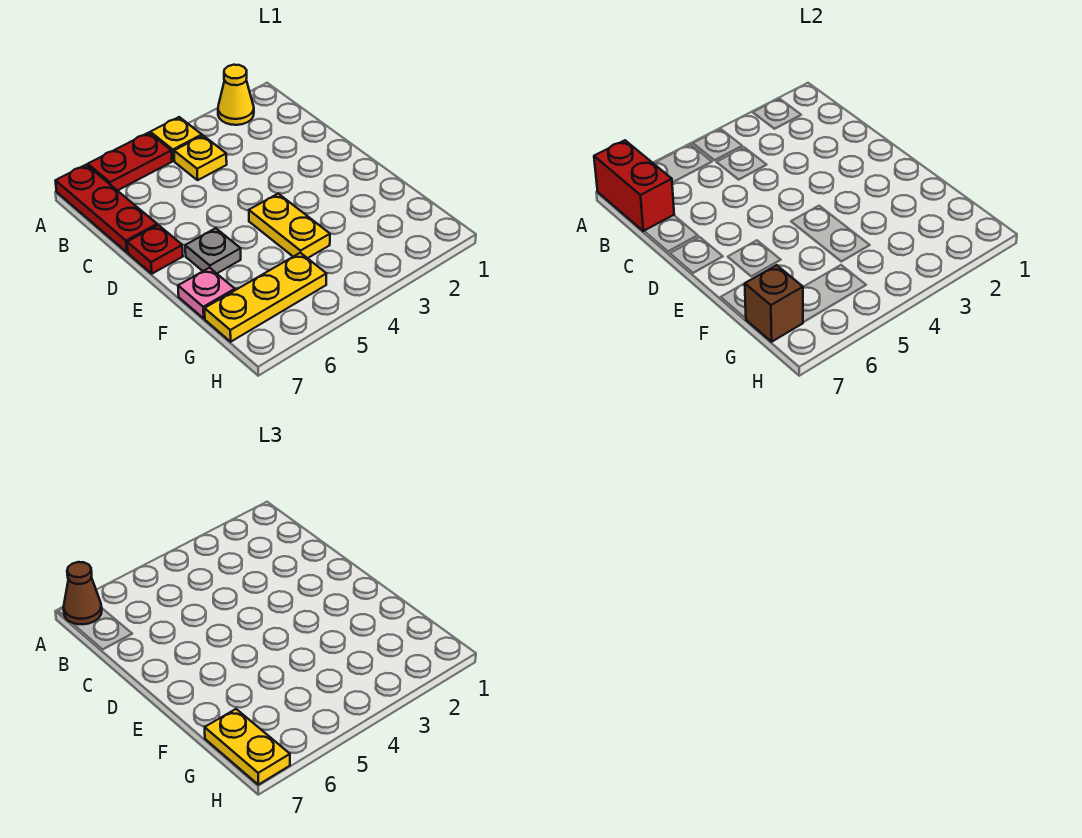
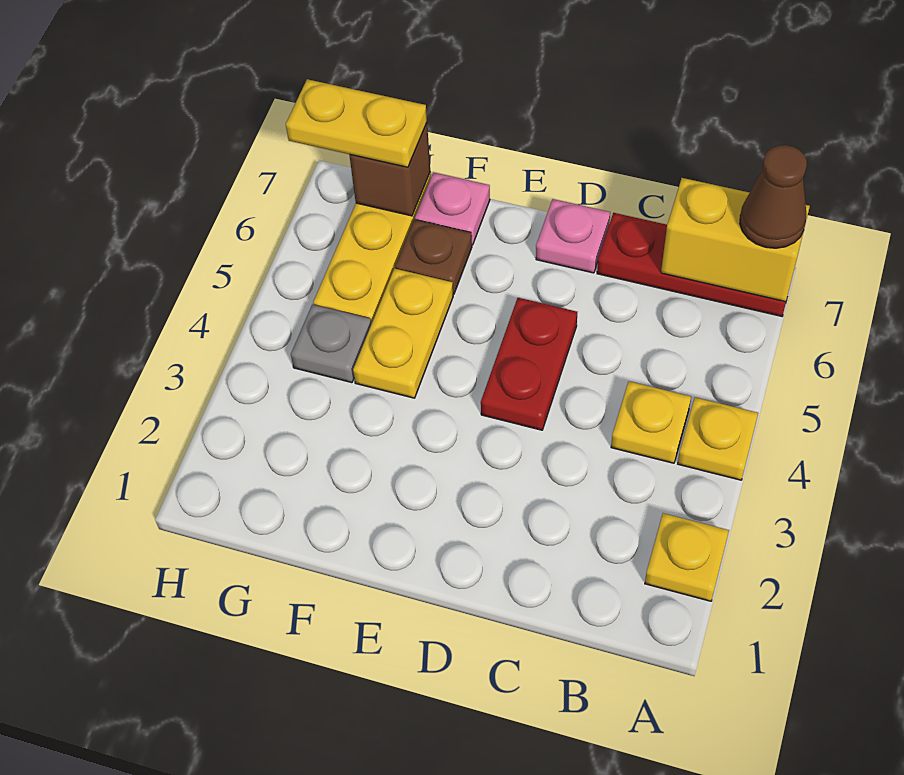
yellow cone A2 level 1 -> yellow plate A2 level 1
red plate A5:A6 level 1 -> red plate D4:D5 level 1
red brick A7:B7 level 2 -> yellow brick A7:B7 level 2
red plate D7 level 1 -> pink plate D7 level 1
yellow plate E4:F4 level 1 -> yellow plate F4:F5 level 1
grey plate E6 level 1 -> grey plate G4 level 1
none -> brown plate F6 level 1

